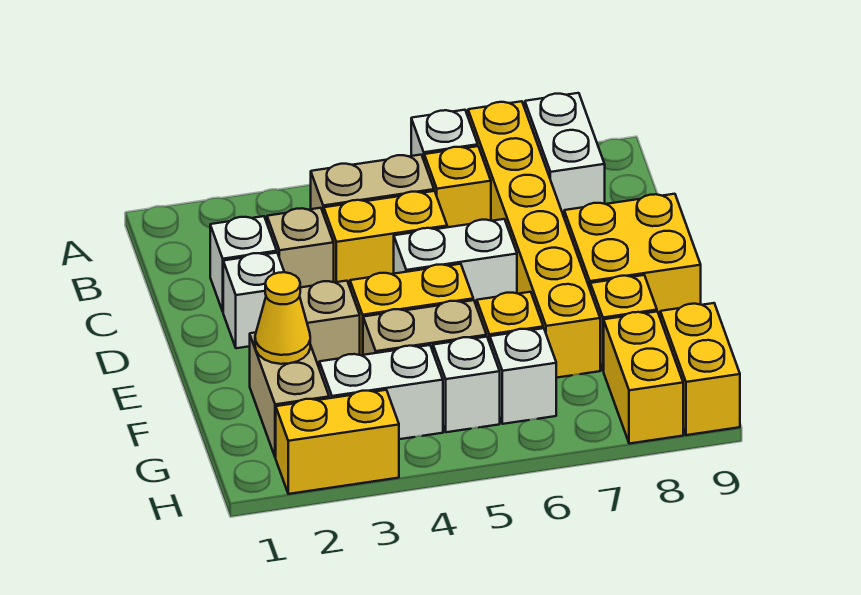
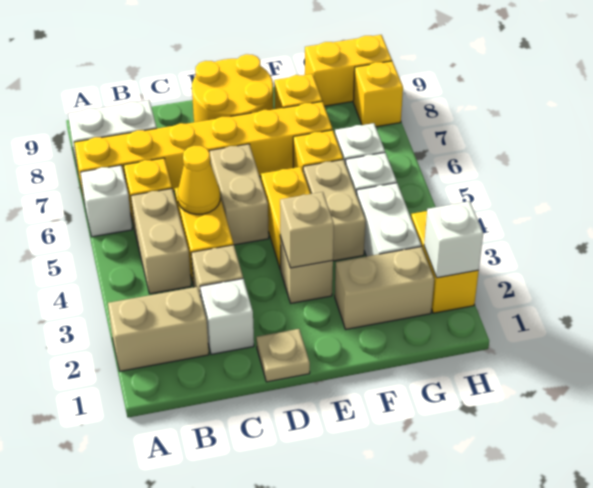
none -> tan brick A2:B2 level 1
none -> tan plate D1 level 1
white brick D2 level 1 -> white brick H2 level 2
white brick D5:D6 level 1 -> tan brick D5:D6 level 1
yellow brick D8:E9 level 1 -> yellow round brick D8:E9 level 1
none -> tan brick E3 level 2
yellow cone F2 level 2 -> yellow cone C5 level 2
yellow brick G8:H8 level 1 -> yellow brick H8 level 1

